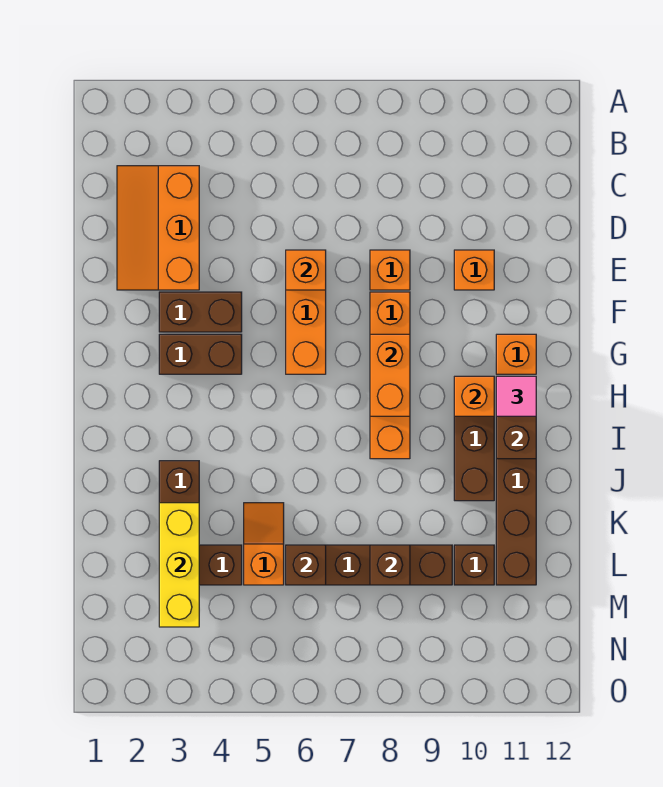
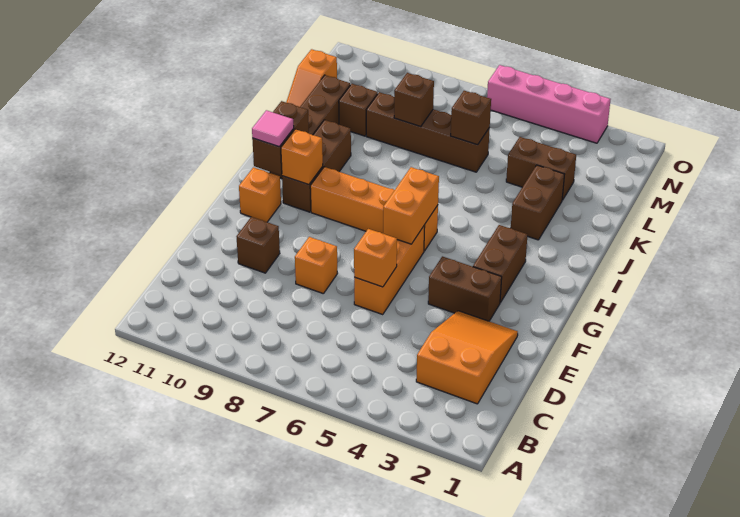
orange slope C2:E3 level 1 top 3 -> orange slope C2:E3 level 1 top C
orange brick E10 level 1 -> brown brick E10 level 1
orange brick F8:I8 level 1 -> orange brick H6:H9 level 1
brown brick G3:G4 level 1 -> brown brick G3:H3 level 1
orange brick G8:H8 level 2 -> orange brick G6:H6 level 2
yellow brick K3:M3 level 2 -> none
orange slope K5:L5 level 1 top L -> orange slope L12:M12 level 1 top M
none -> pink brick O3:O6 level 1

